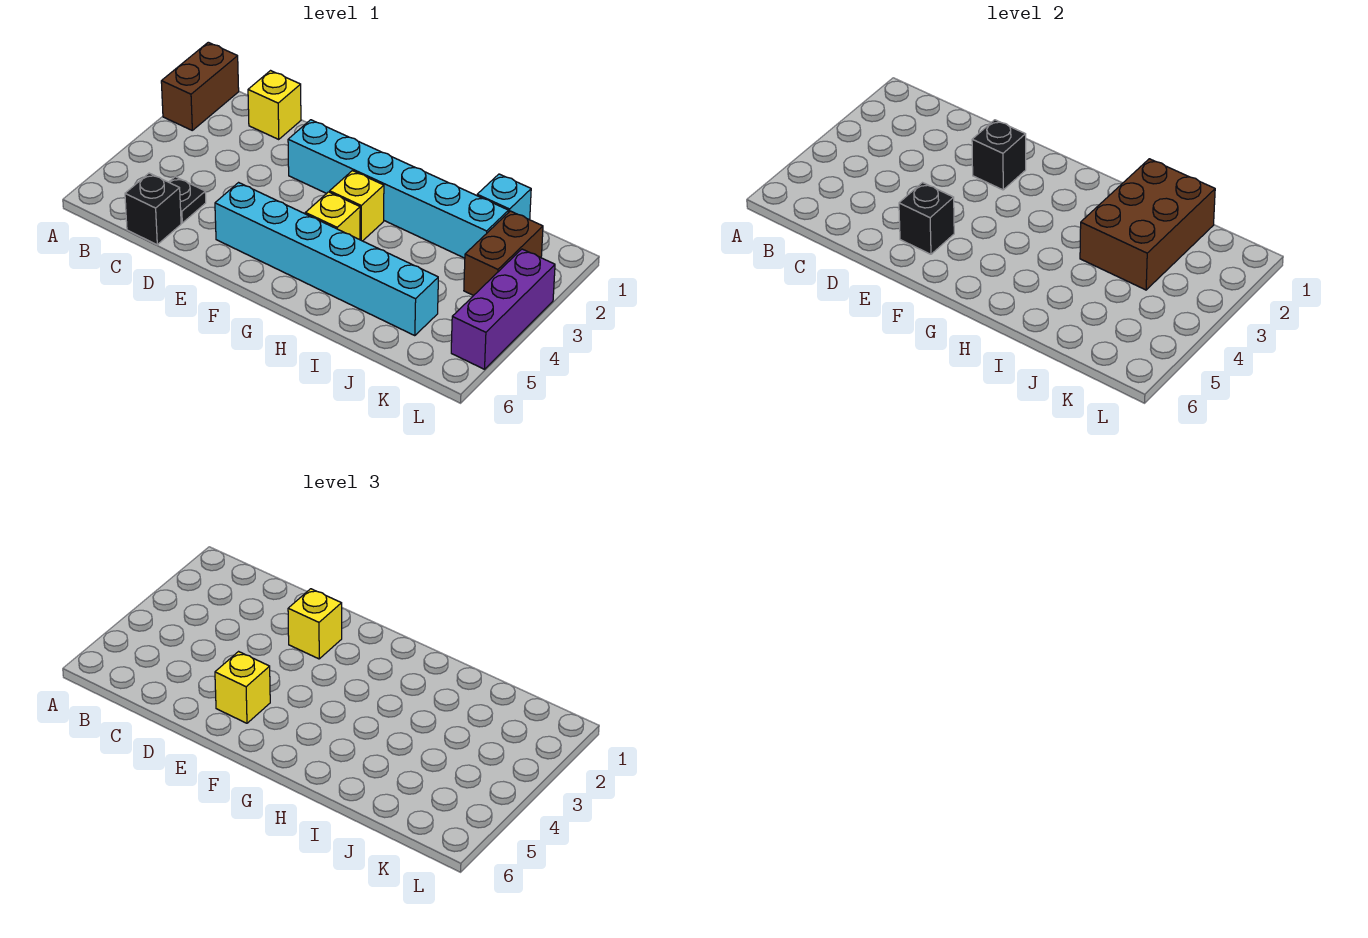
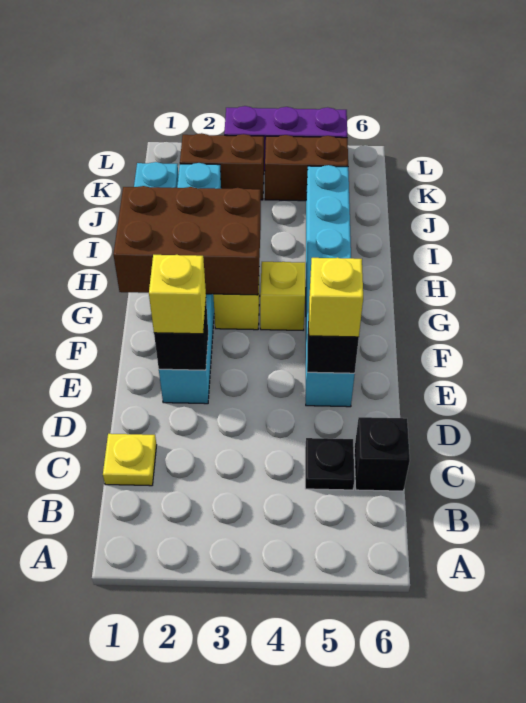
brown brick A1:A2 level 1 -> brown brick K4:K5 level 1
yellow brick C1 level 1 -> yellow plate C1 level 1
brown brick I1:J3 level 2 -> brown brick G1:H3 level 2

